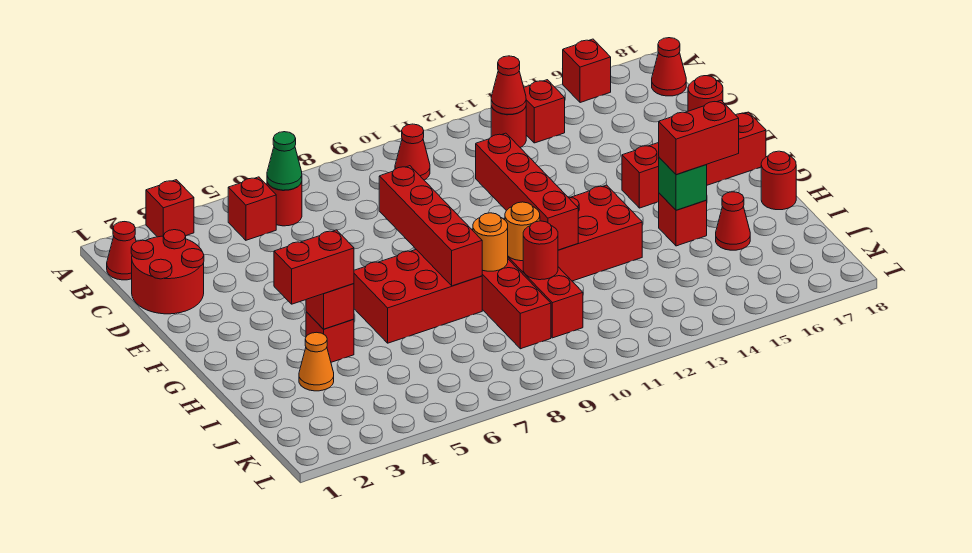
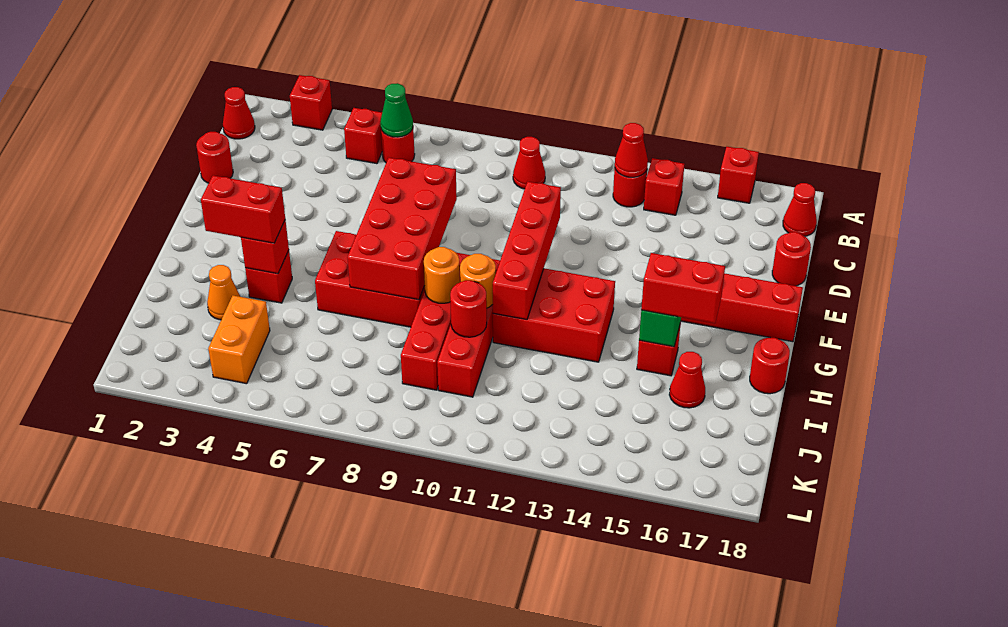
red round brick C1:D2 level 1 -> red round brick D1 level 1
red brick E8:H8 level 2 -> red brick E7:H8 level 2
none -> orange brick J4:K4 level 1

